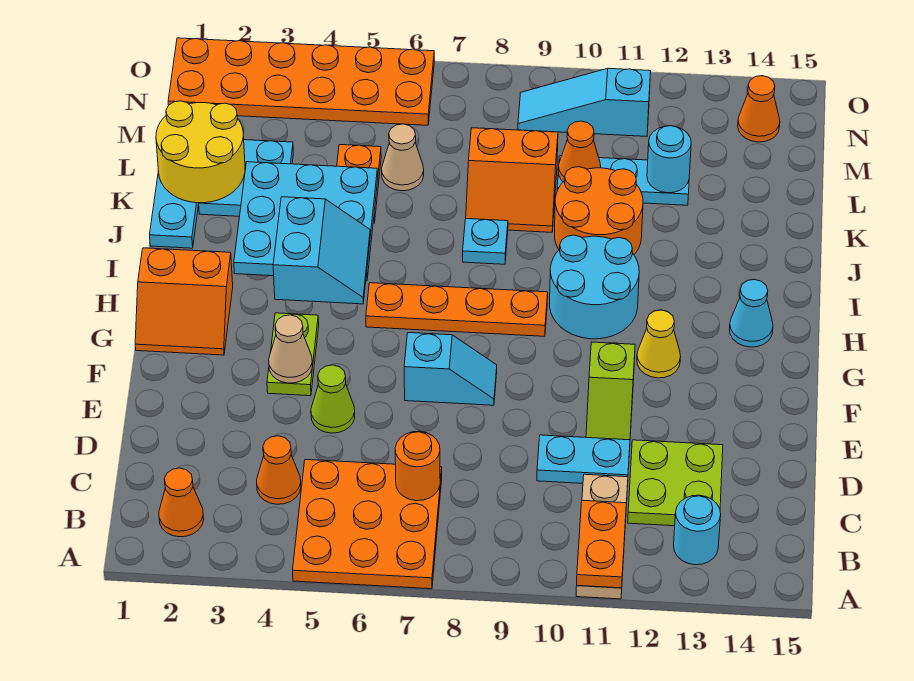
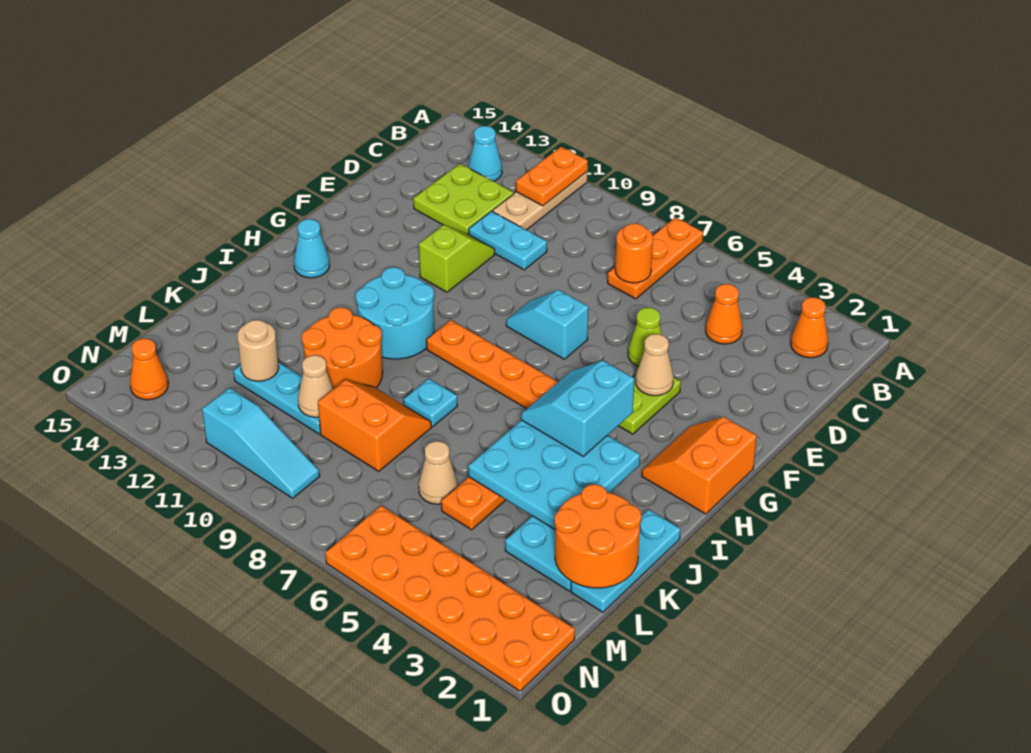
orange plate A5:C7 level 1 -> orange plate A7:C7 level 1
cyan round brick B13 level 1 -> cyan cone B13 level 1
orange slope G1:H2 level 1 top H -> orange slope G1:H2 level 1 top 1
yellow cone G12 level 1 -> none
yellow round brick K1:L2 level 2 -> orange round brick K1:L2 level 2
orange cone L10 level 2 -> tan cone L10 level 2
cyan round brick L12 level 2 -> tan round brick L12 level 2

